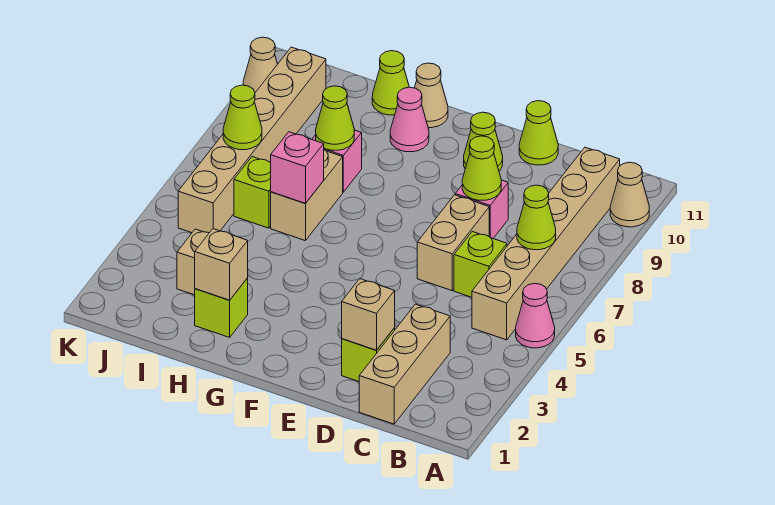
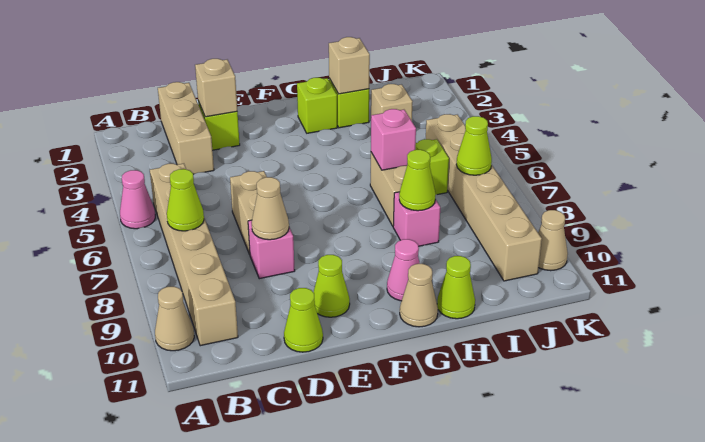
lime brick C6 level 1 -> lime brick G2 level 1
lime cone D8 level 2 -> tan cone D8 level 2

